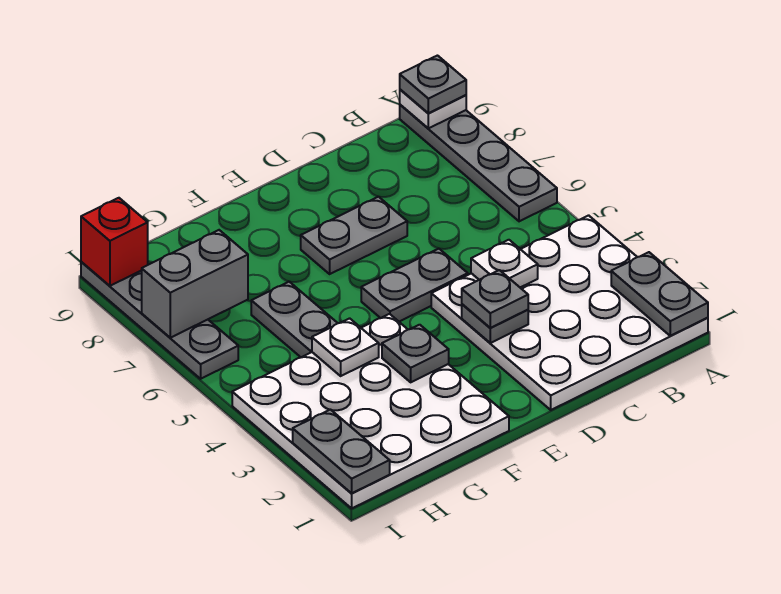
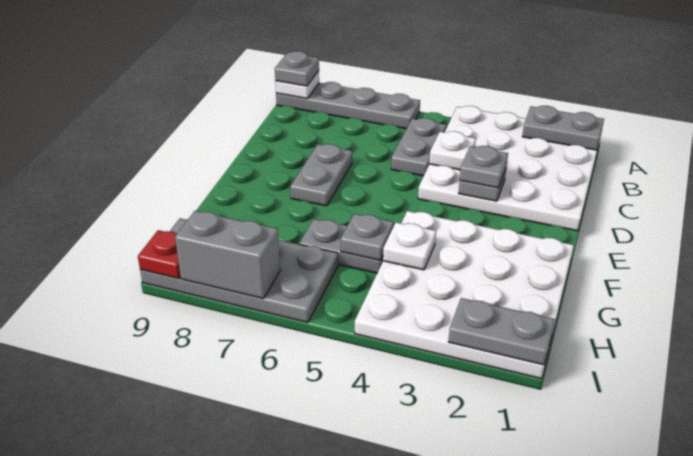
grey plate D5:E5 level 1 -> grey plate B5:C5 level 1
grey plate F3 level 2 -> grey plate G5 level 2
grey brick H7:I7 level 2 -> grey brick I7:I8 level 2
grey plate I6:I9 level 1 -> grey plate H6:I9 level 1
red brick I9 level 2 -> red plate I9 level 2

